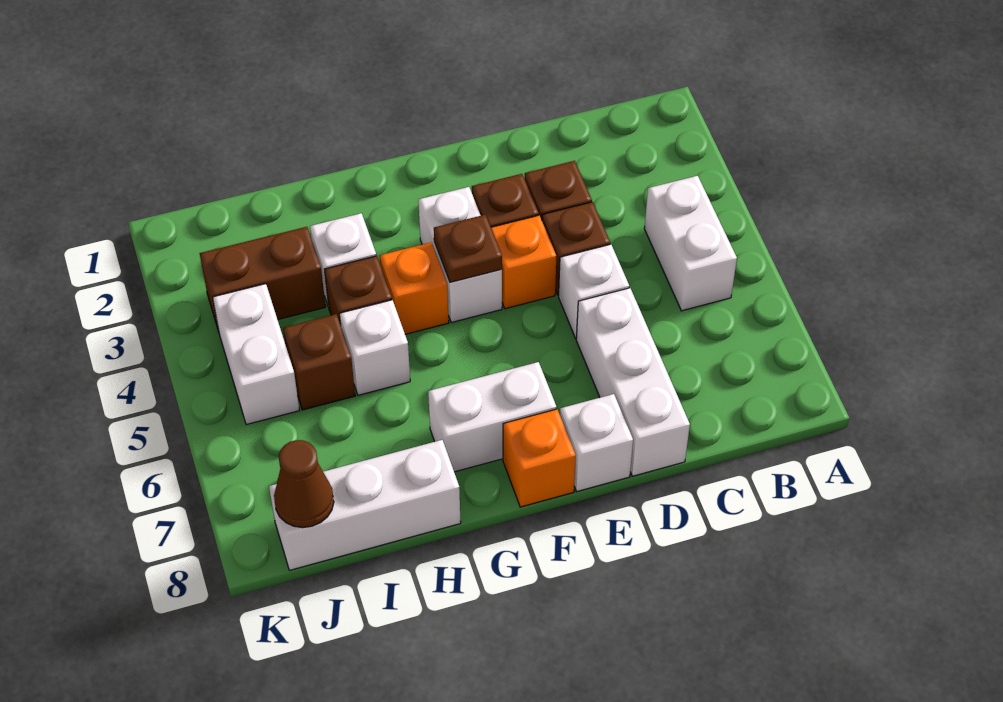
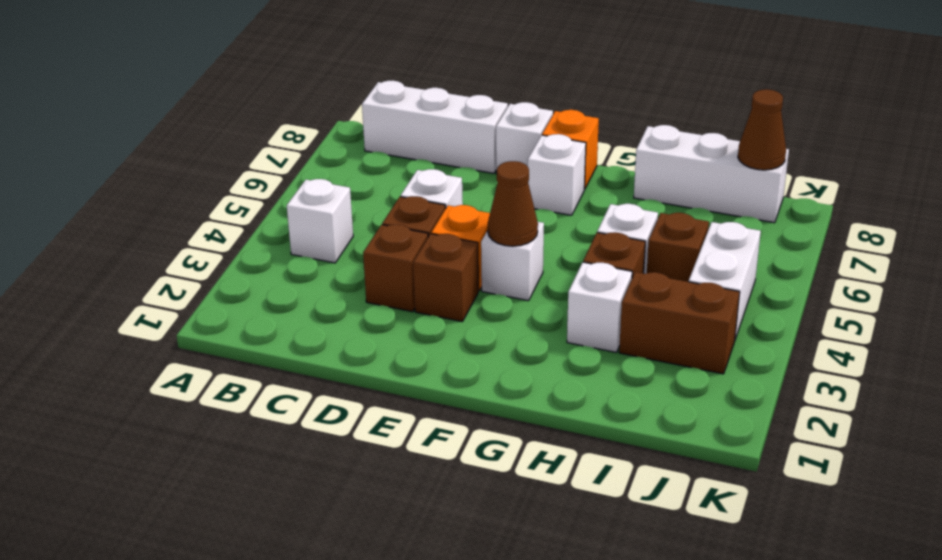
white brick B4:B5 level 1 -> white brick B4 level 1
white brick D6:D8 level 1 -> white brick B8:D8 level 1
white brick F3:F4 level 1 -> white brick F4 level 1
brown plate F4 level 2 -> brown cone F4 level 2
white brick F7:G7 level 1 -> white brick F7 level 1
orange brick G4 level 1 -> none

